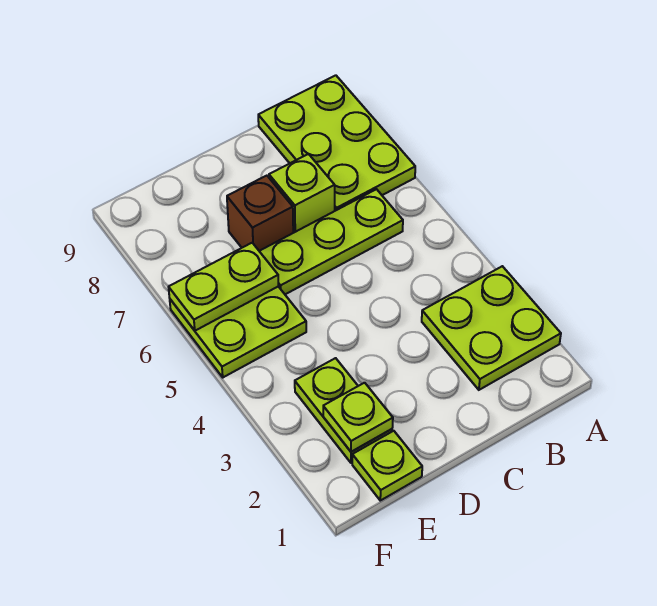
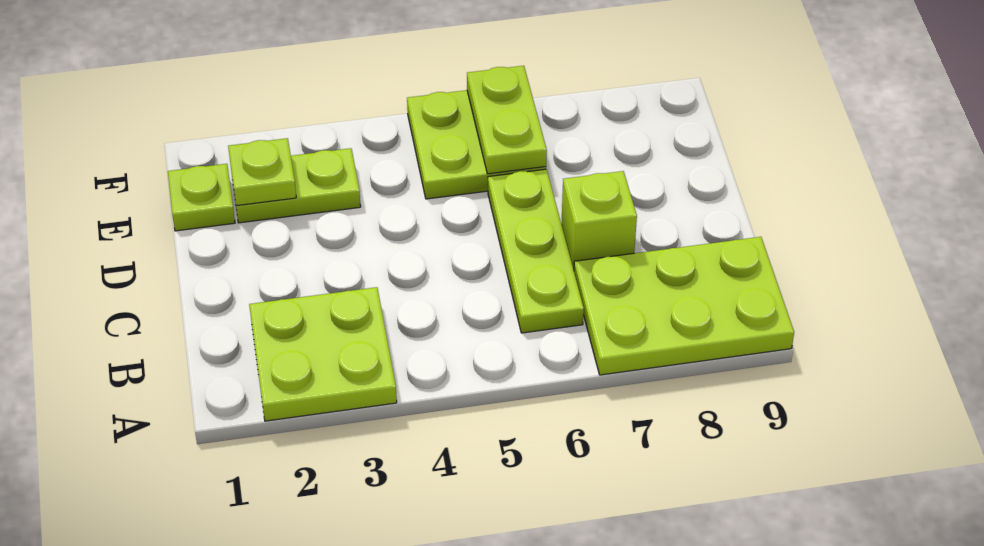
brown brick D7 level 1 -> none

